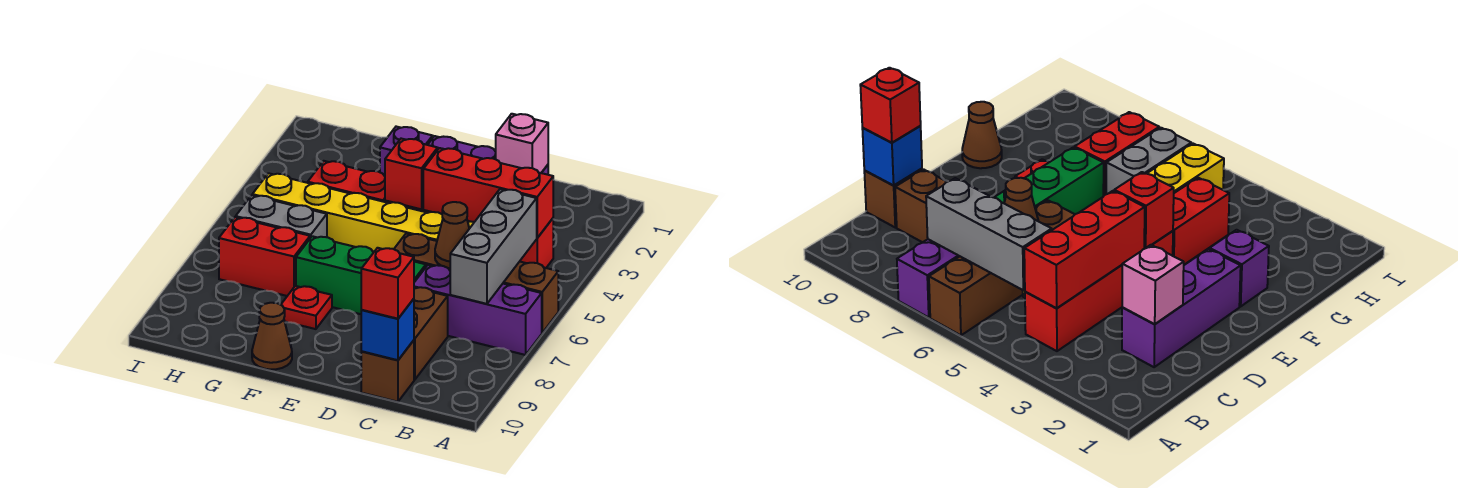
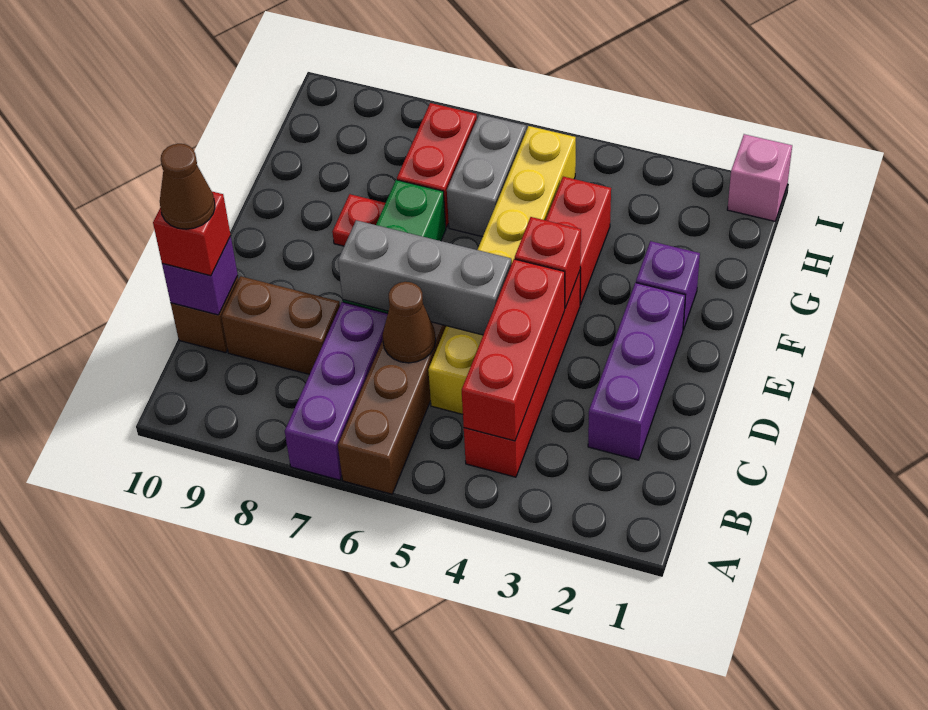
grey brick B5:B7 level 2 -> grey brick D5:D7 level 2
pink brick C2 level 2 -> pink brick I1 level 1
blue brick C10 level 2 -> purple brick C10 level 2
brown cone F10 level 1 -> brown cone C10 level 4

